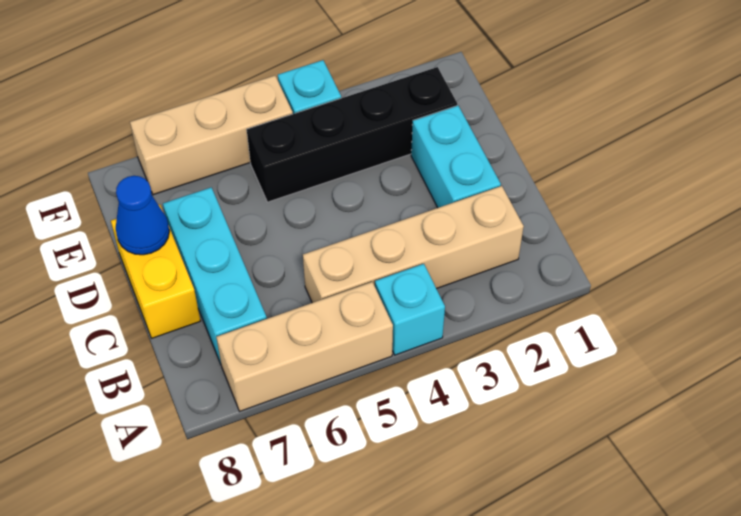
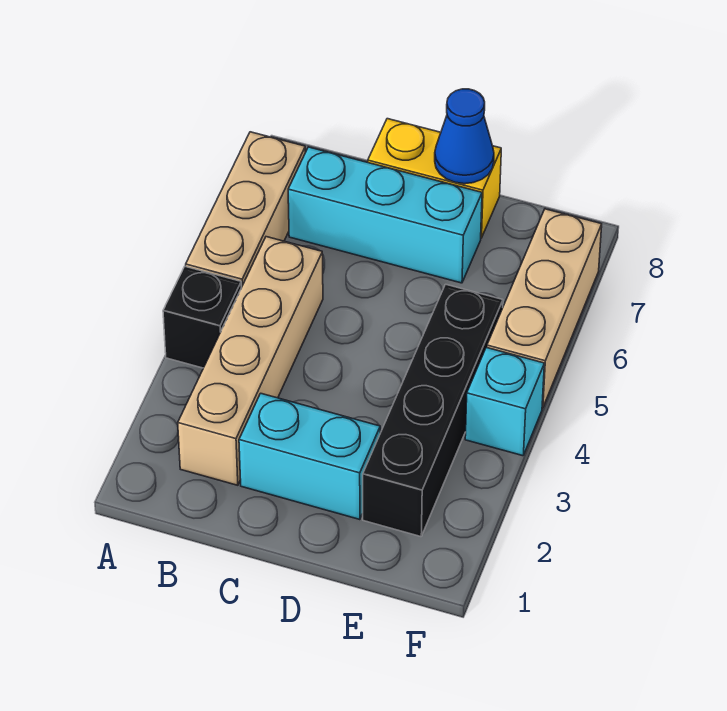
cyan brick A4 level 1 -> black brick A4 level 1

